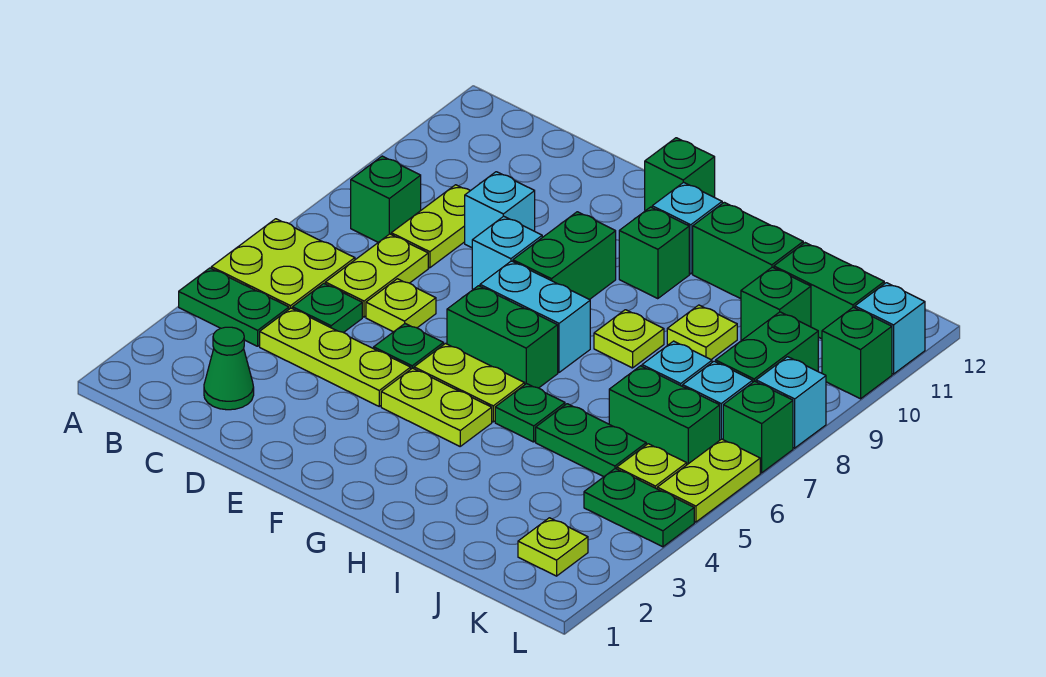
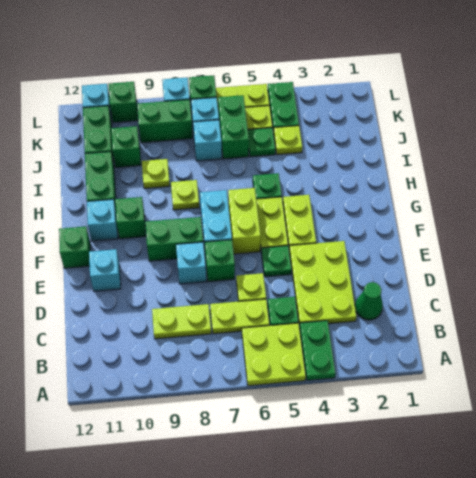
green brick B8 level 1 -> green brick E7 level 1
lime plate C4:E4 level 1 -> lime plate C3:E4 level 1
cyan brick D9 level 1 -> cyan brick E11 level 1
green brick F6:G6 level 1 -> lime brick F6:G6 level 1
green plate I5:J5 level 1 -> green plate J5 level 1
lime plate K2 level 1 -> lime plate J4 level 1

